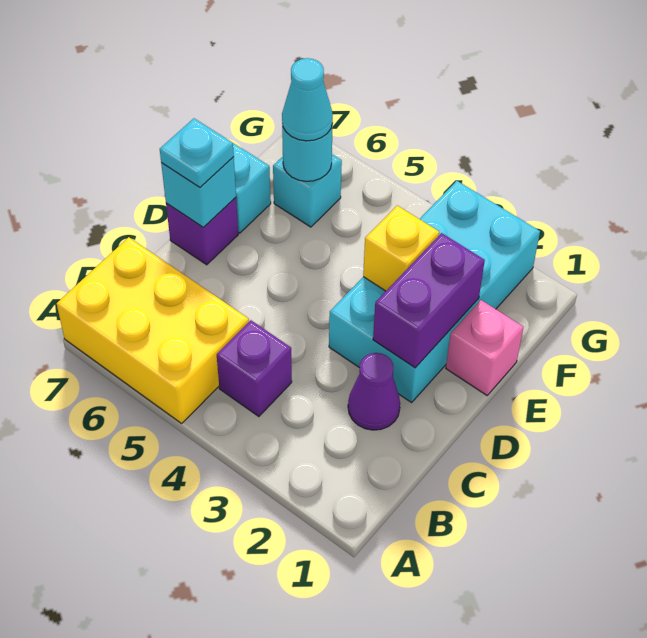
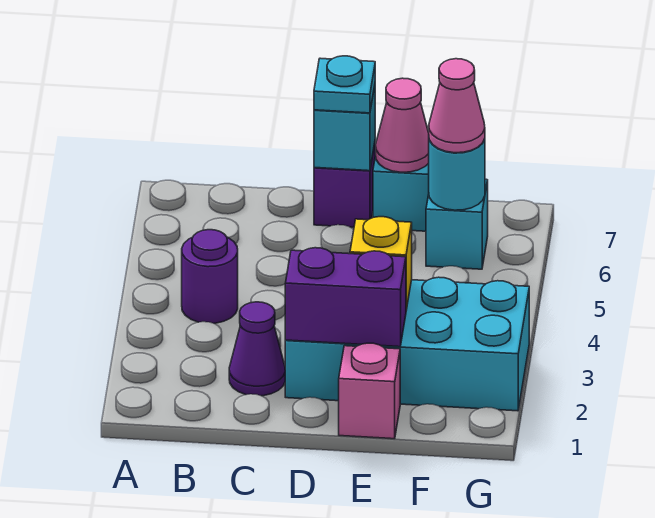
yellow brick A5:B7 level 1 -> none
purple brick B4 level 1 -> purple round brick B4 level 1
none -> pink cone E7 level 2
cyan cone F6 level 3 -> pink cone F6 level 3

